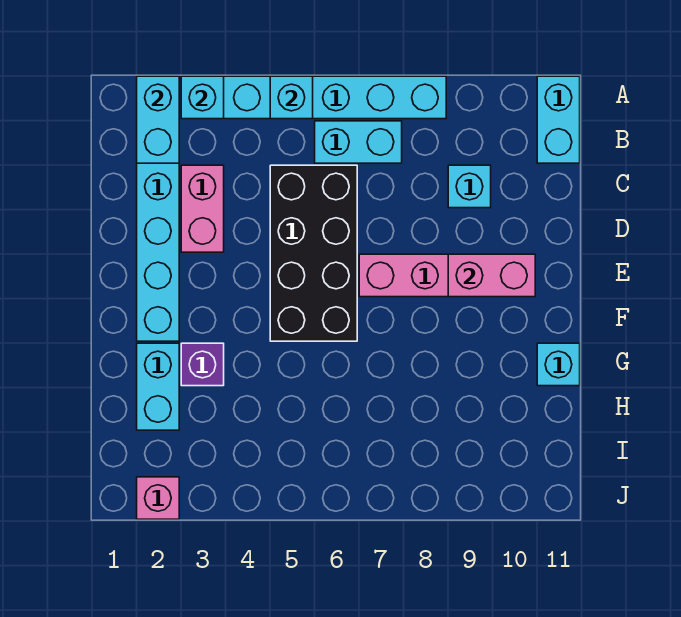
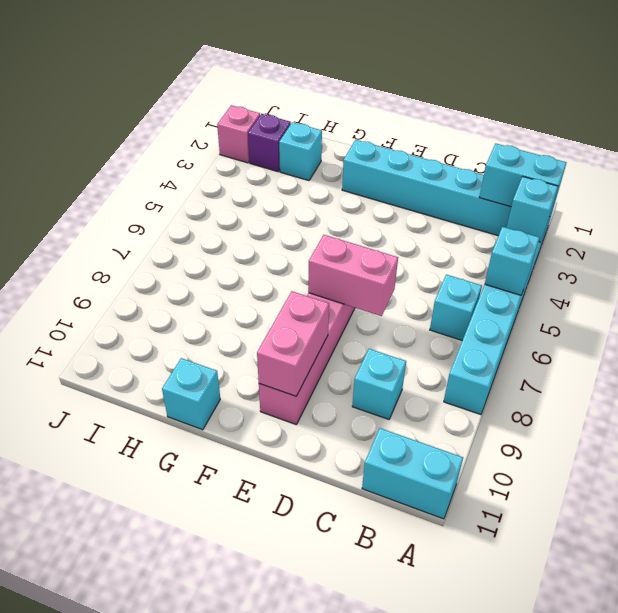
cyan brick B6:B7 level 1 -> cyan brick B6 level 1
pink brick C3:D3 level 1 -> pink brick D7:E7 level 2
black brick C5:F6 level 1 -> none
cyan brick G2:H2 level 1 -> cyan brick H2 level 1
purple brick G3 level 1 -> purple brick I2 level 1

